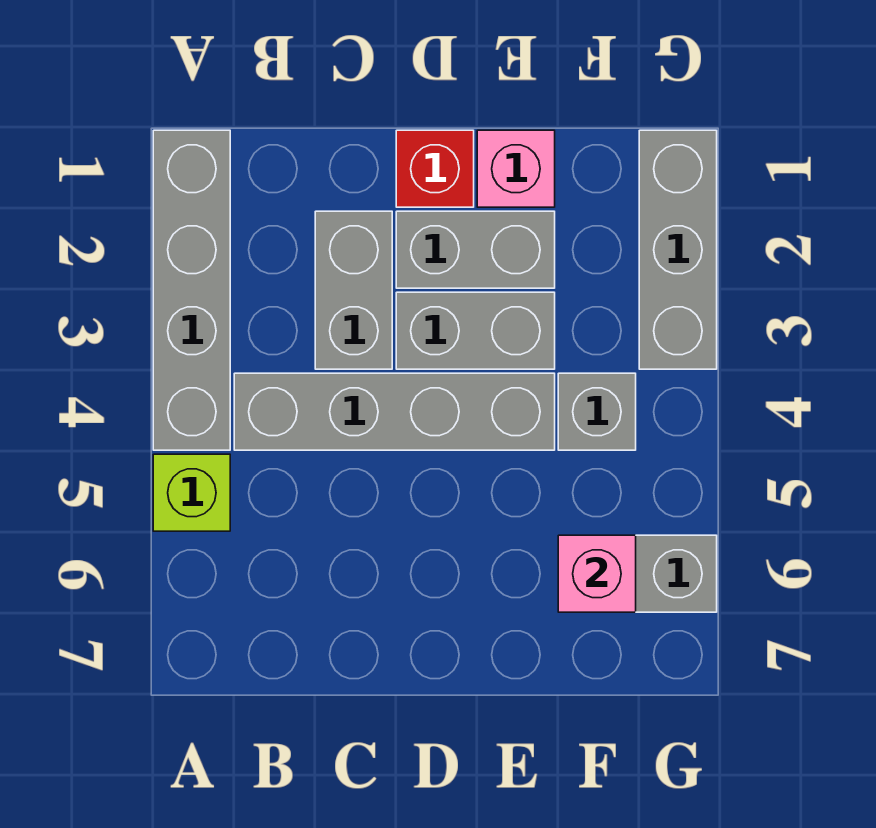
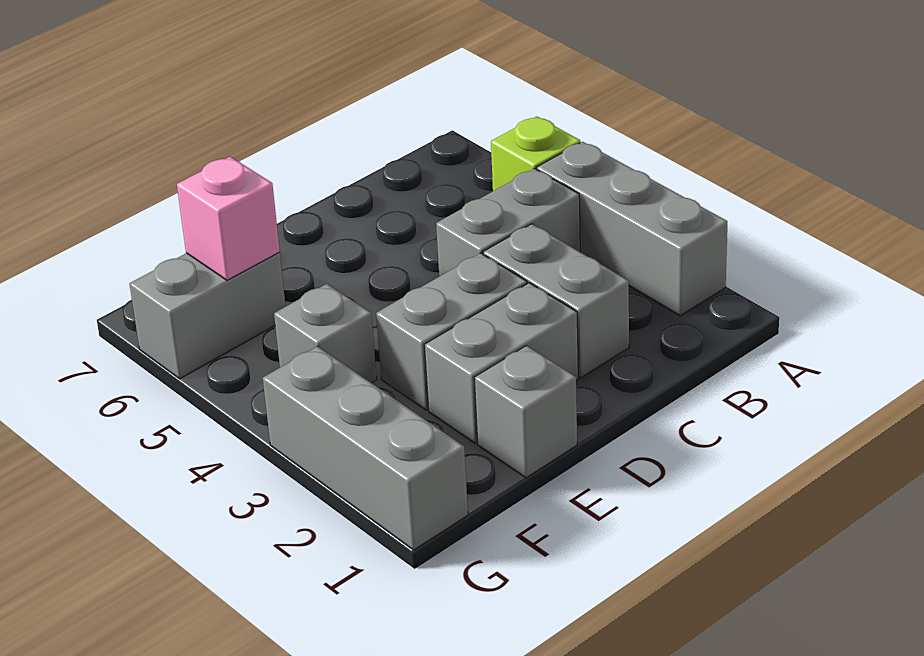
grey brick A1:A4 level 1 -> grey brick A2:A4 level 1
grey brick B4:E4 level 1 -> grey brick B4:C4 level 1
red brick D1 level 1 -> none
pink brick E1 level 1 -> grey brick E1 level 1

